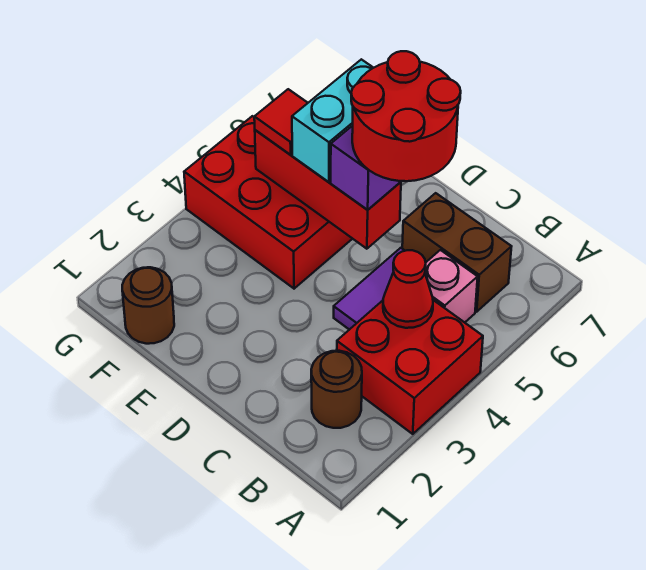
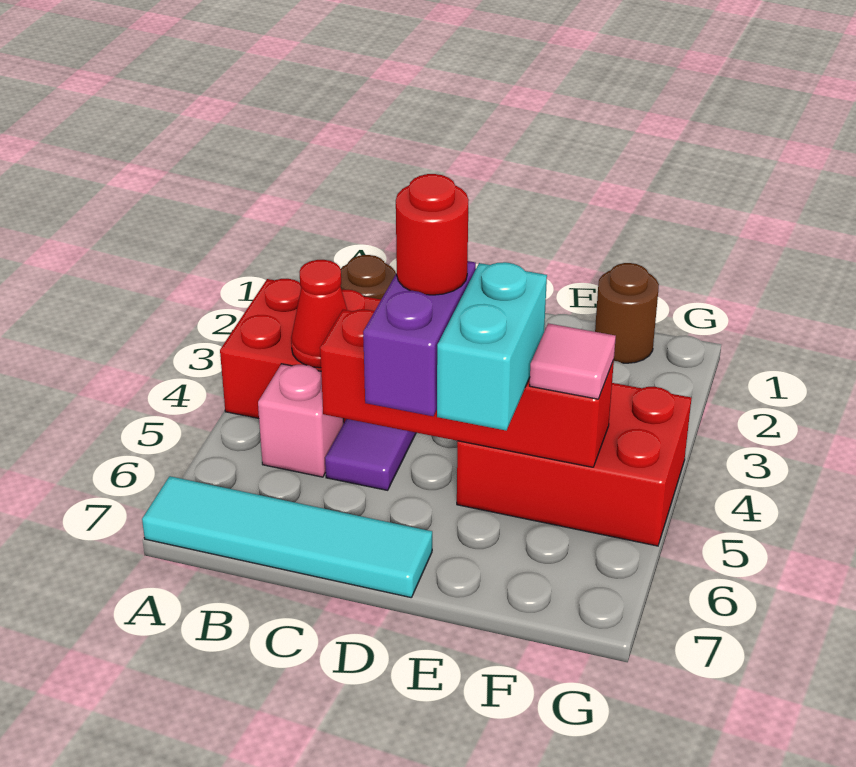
none -> cyan tile A7:D7 level 1
brown brick B6:C6 level 1 -> none
red round brick C5:D6 level 4 -> red round brick D5 level 4
red brick D5:F5 level 2 -> red brick C5:F5 level 2
red tile F5 level 3 -> pink tile F5 level 3

